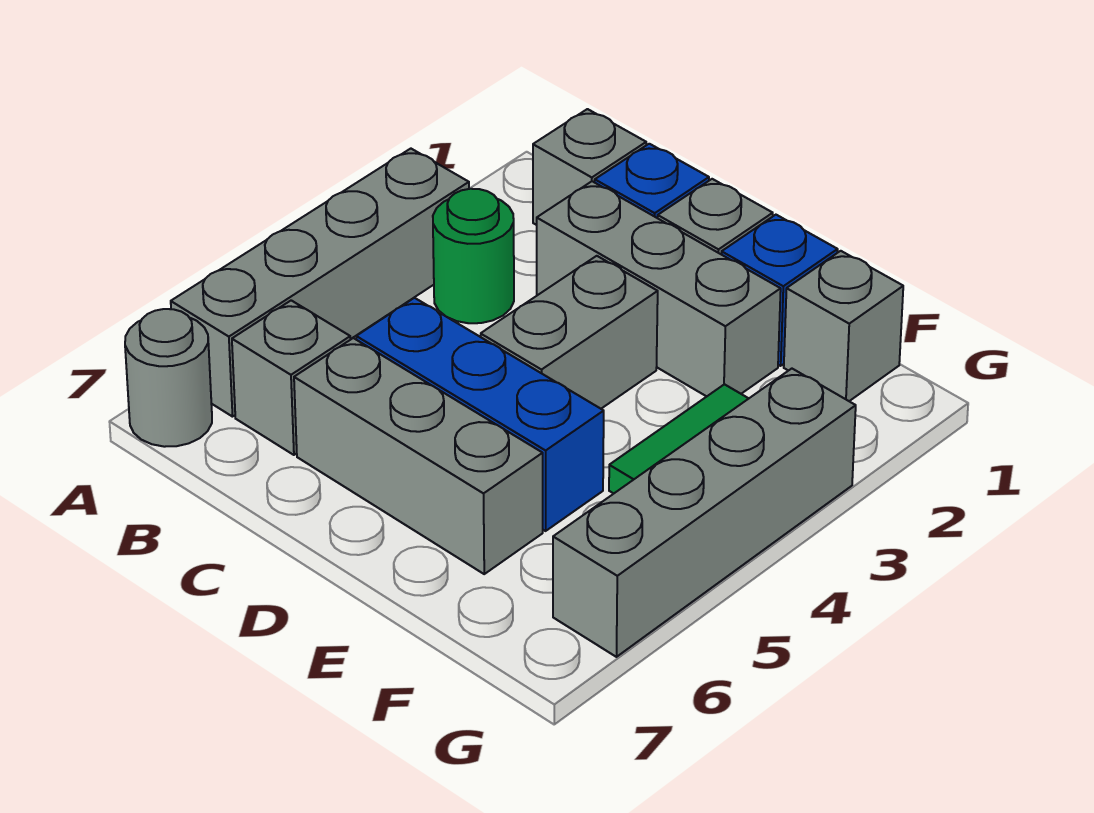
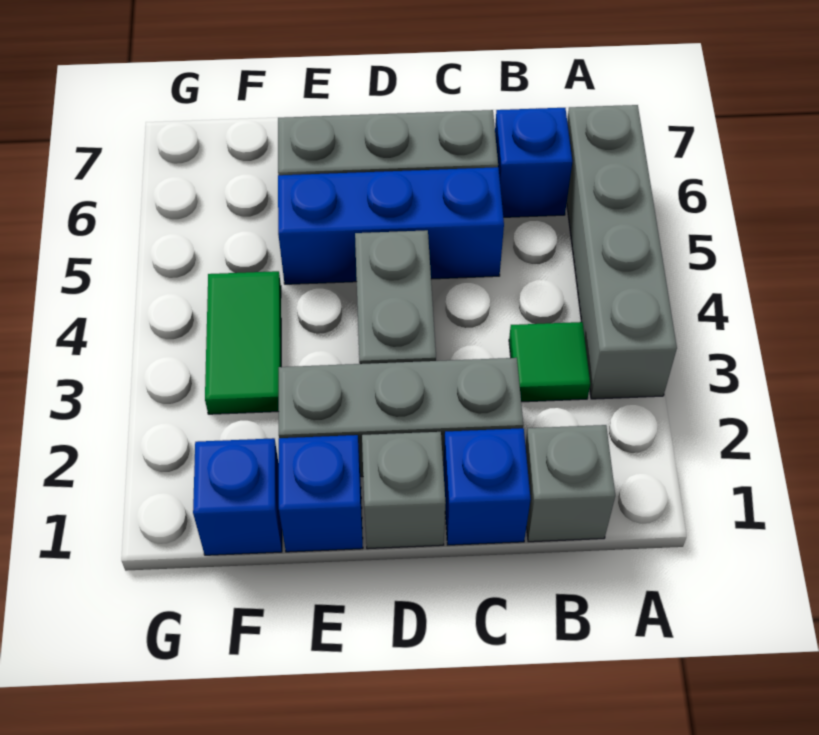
grey round brick A7 level 1 -> none
green round brick B3 level 1 -> green tile B3 level 1
grey brick B6 level 1 -> blue brick B6 level 1
grey brick F1 level 1 -> blue brick F1 level 1
grey brick G3:G6 level 1 -> none

